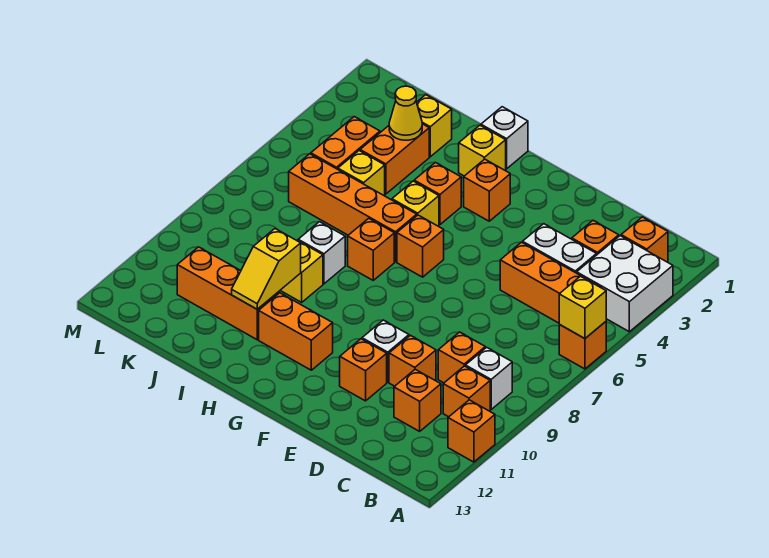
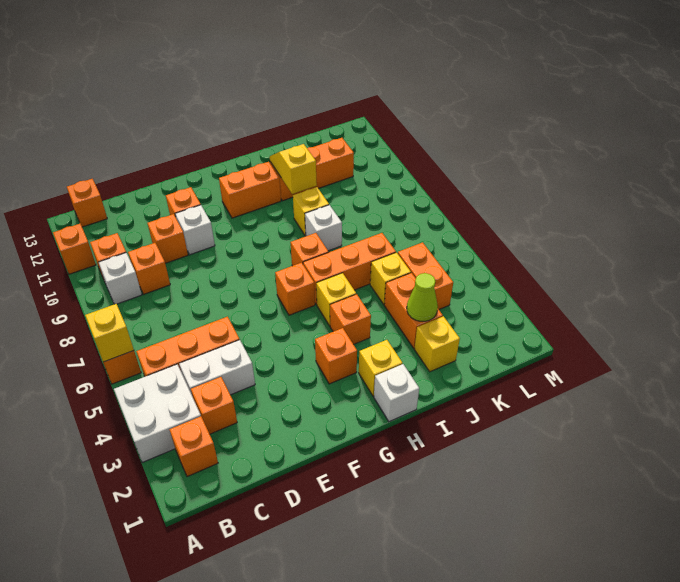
orange brick C11 level 1 -> orange brick B13 level 1
orange brick H6:K6 level 1 -> orange brick H6:J6 level 1
yellow cone J3 level 2 -> lime cone J3 level 2

